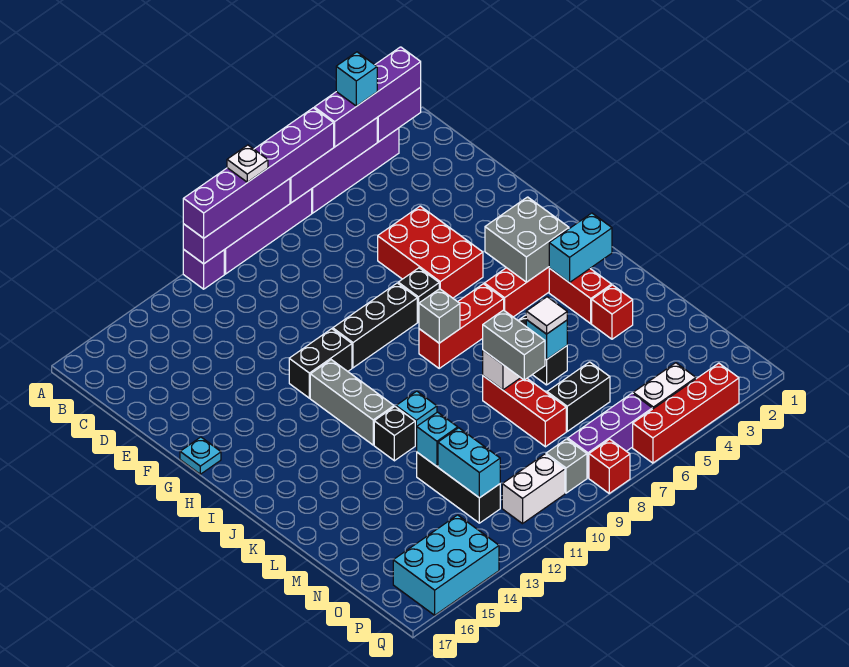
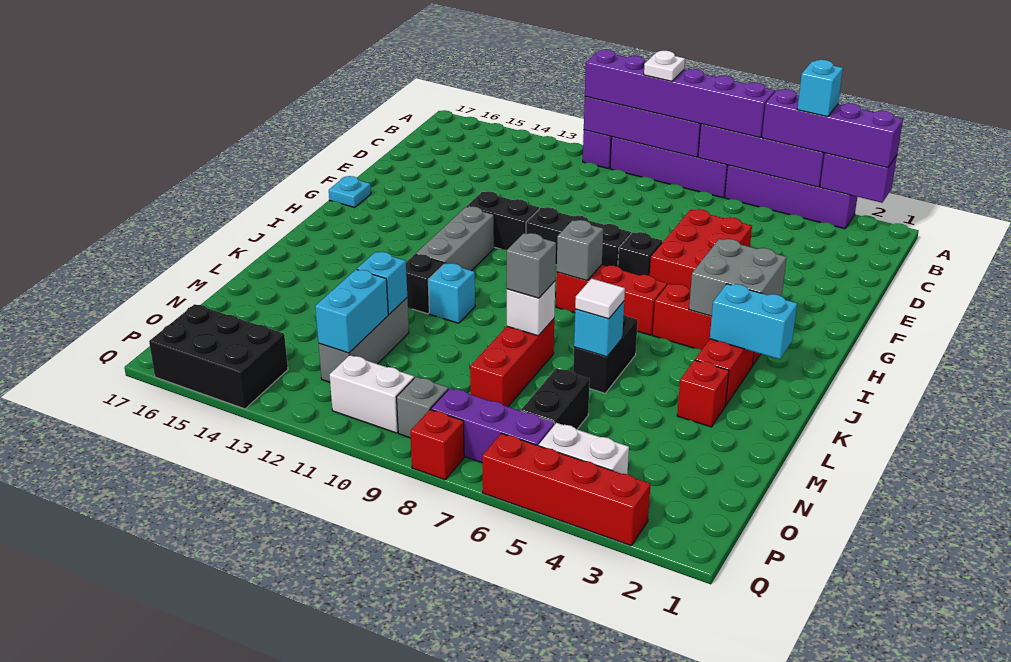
grey brick L8:M8 level 3 -> grey brick L8 level 3
black brick M12:O12 level 1 -> grey brick M12:O12 level 1
black brick N6:N7 level 1 -> black brick N6:O6 level 1
cyan brick P14:Q16 level 1 -> black brick P14:Q16 level 1

